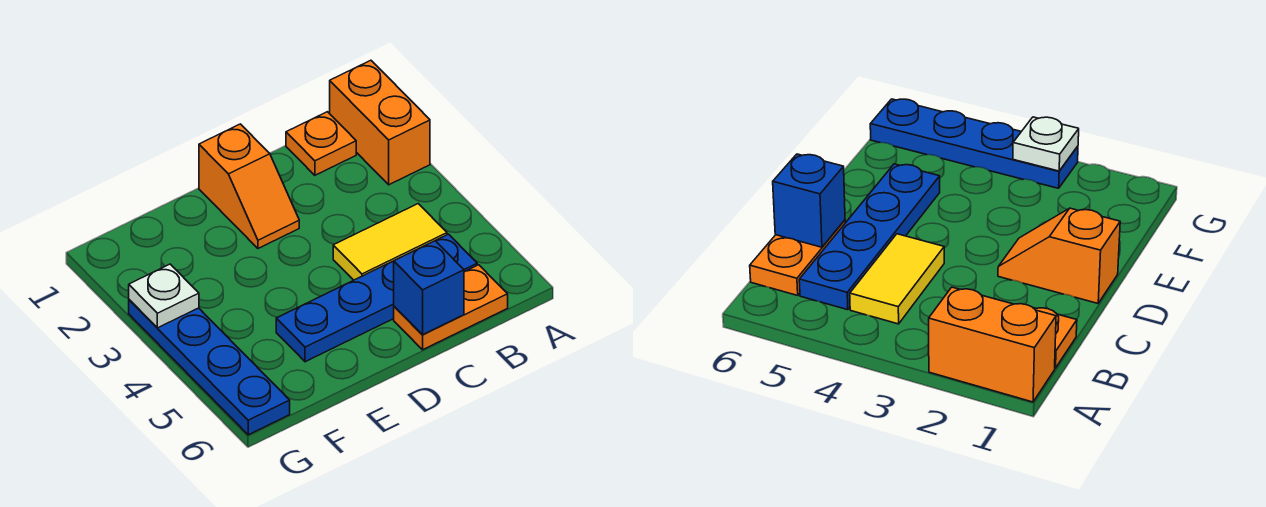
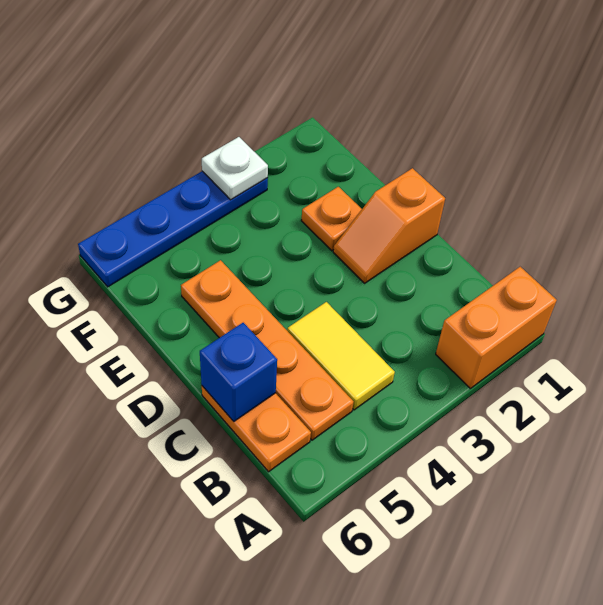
orange plate B1 level 1 -> orange plate E2 level 1
blue plate B5:E5 level 1 -> orange plate B5:E5 level 1

